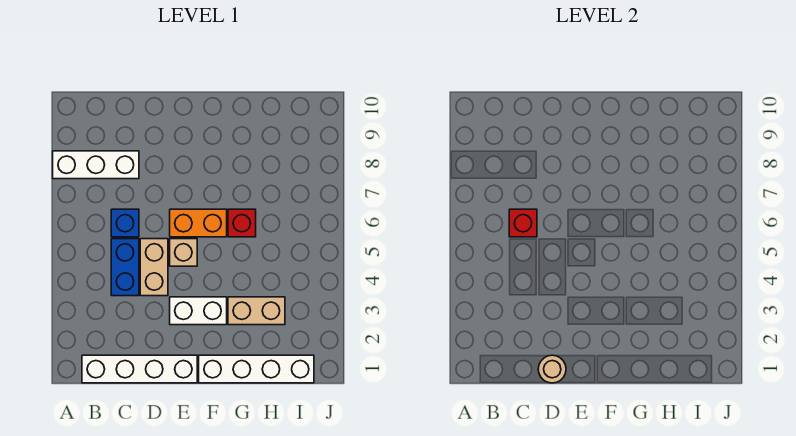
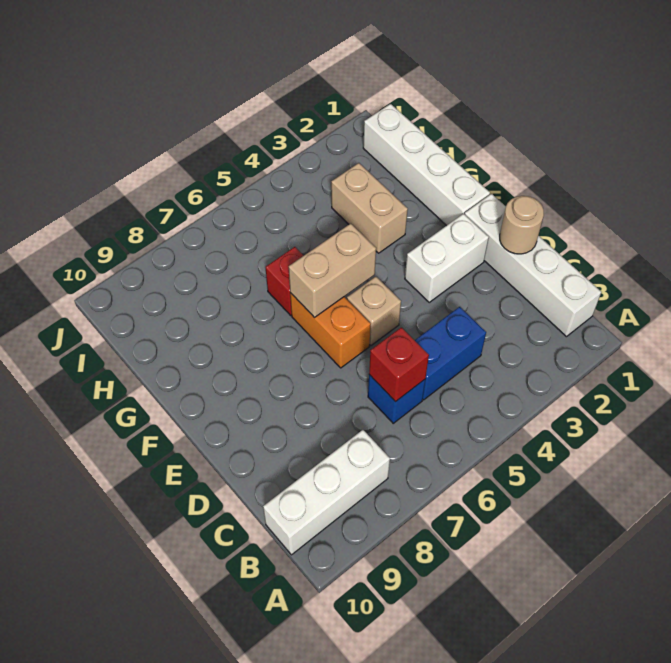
white brick A8:C8 level 1 -> white brick B8:B10 level 1
tan brick D4:D5 level 1 -> tan brick F5:F6 level 2
white brick E3:F3 level 1 -> white brick E2:E3 level 1

